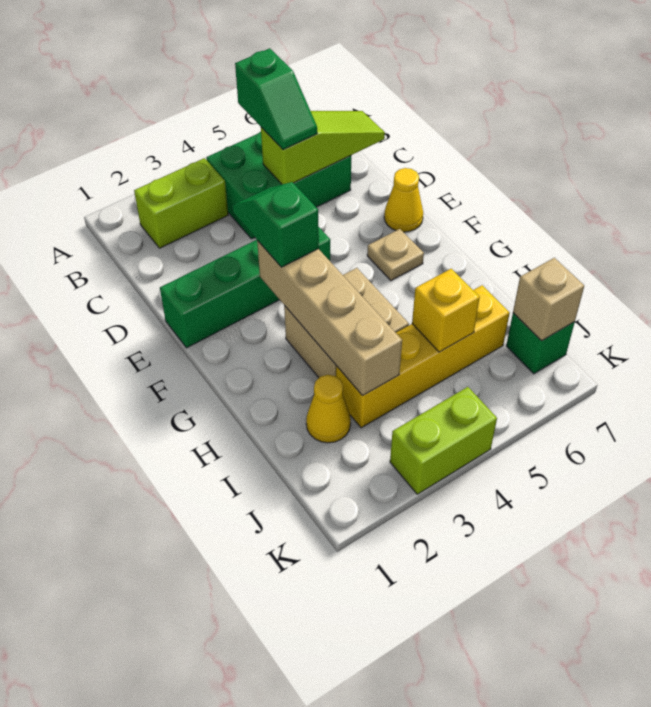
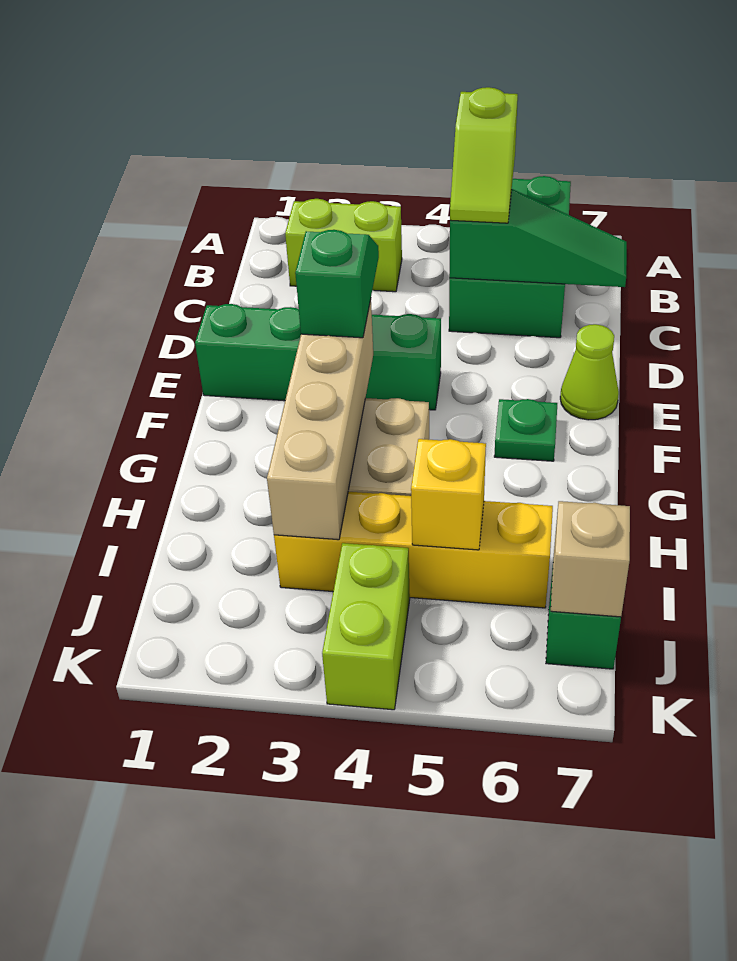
green brick B4:C6 level 1 -> green brick A5:C6 level 1
green slope B5:C5 level 3 top B -> lime slope B5:C5 level 3 top B
lime slope C5:C7 level 2 top 5 -> green slope C5:C7 level 2 top 5
yellow cone E7 level 1 -> lime cone E7 level 1
tan plate F6 level 1 -> green plate F6 level 1
yellow cone I2 level 1 -> none
lime brick K3:K4 level 1 -> lime brick J4:K4 level 1

